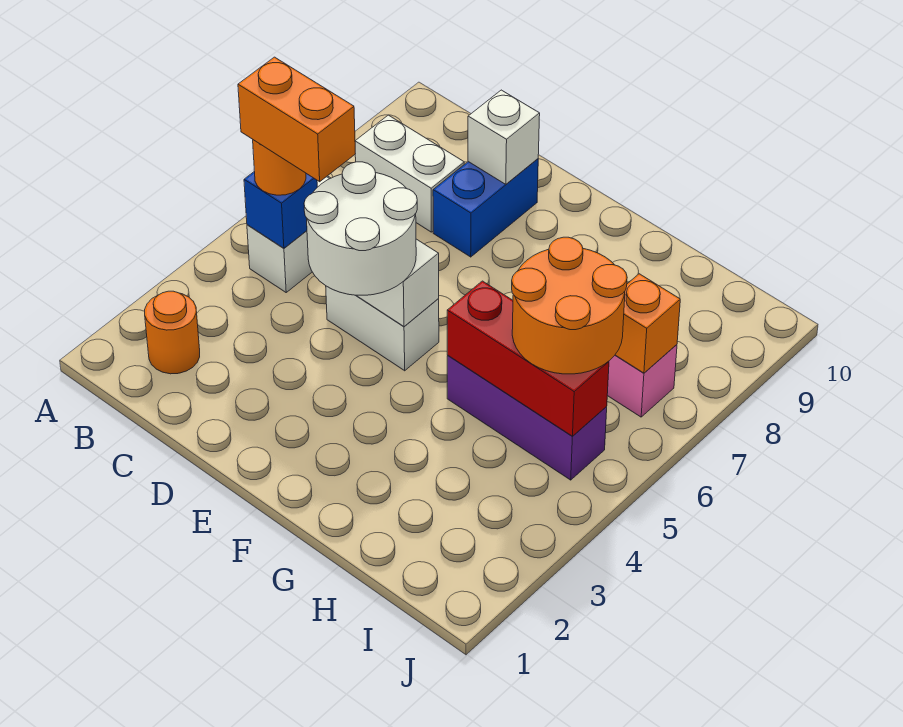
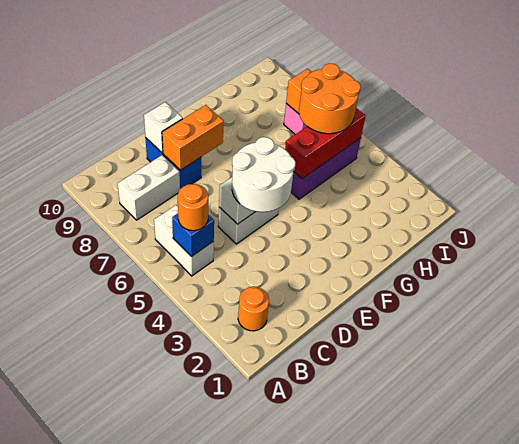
orange brick B5:C5 level 4 -> orange brick D8:E8 level 2

